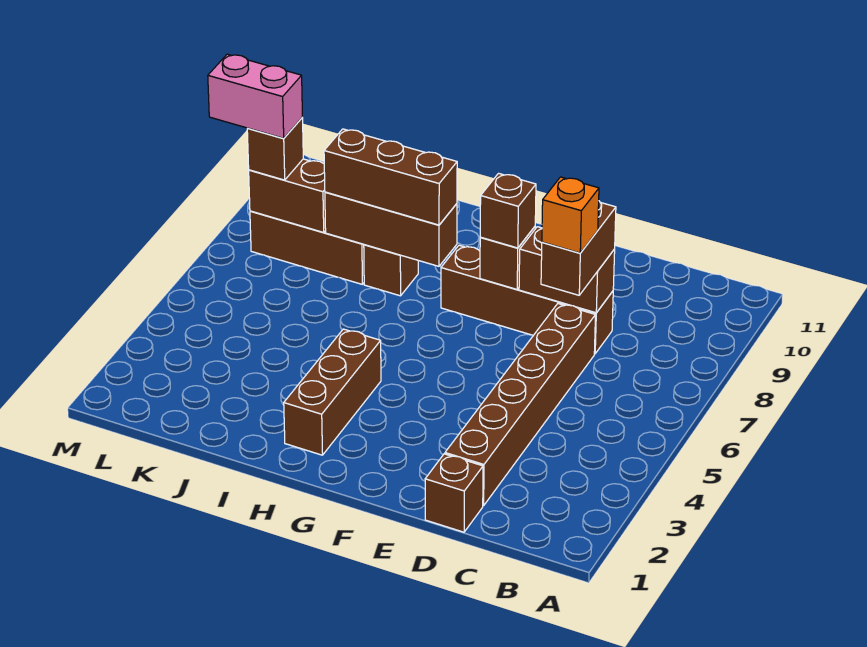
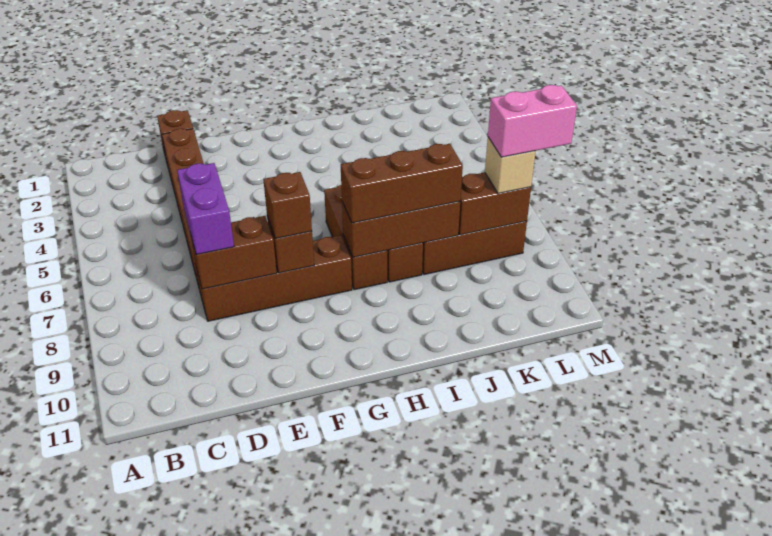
brown brick D7:D8 level 3 -> purple brick D7:D8 level 3
orange brick D7 level 4 -> none
brown brick H2:H4 level 1 -> brown brick H6:H8 level 1
brown brick L8 level 3 -> tan brick L8 level 3

